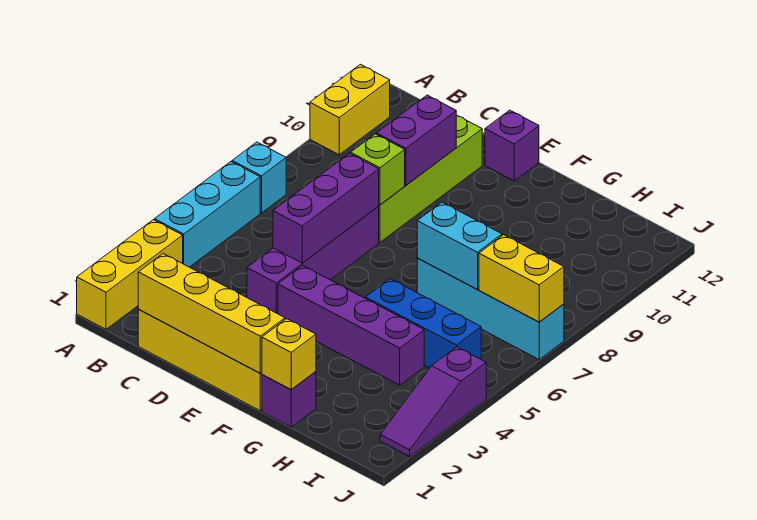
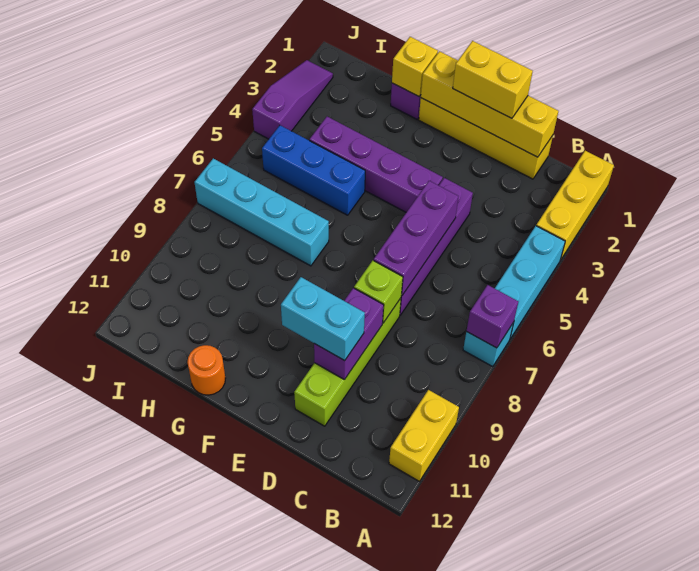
purple brick E12 level 1 -> purple brick A7 level 2
cyan brick G7:H7 level 2 -> cyan brick D10:E10 level 3
none -> orange round brick G12 level 1
yellow brick I7:J7 level 2 -> yellow brick D1:E1 level 3

